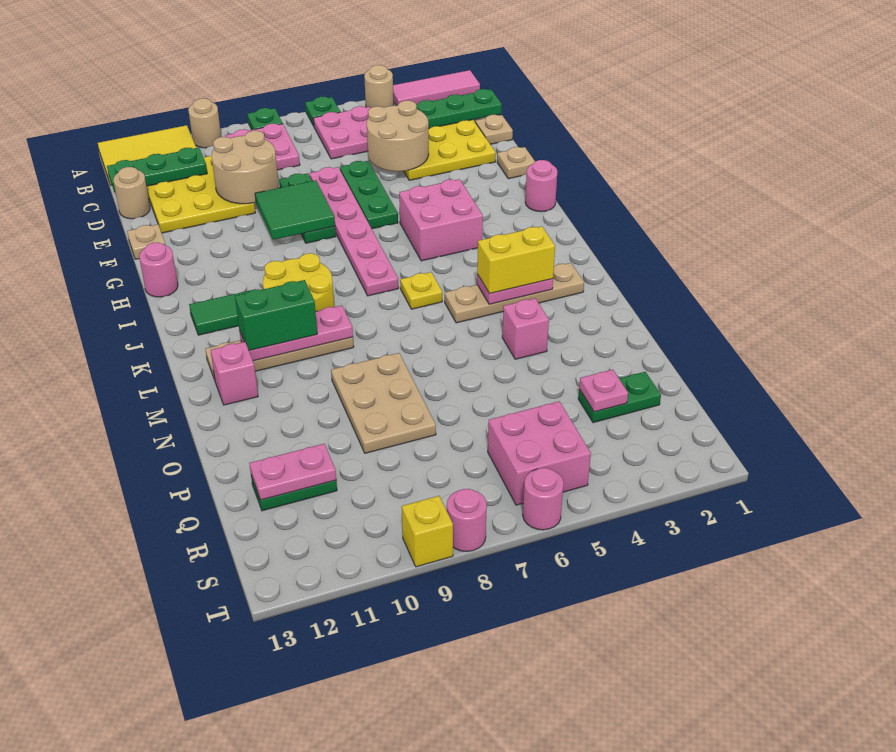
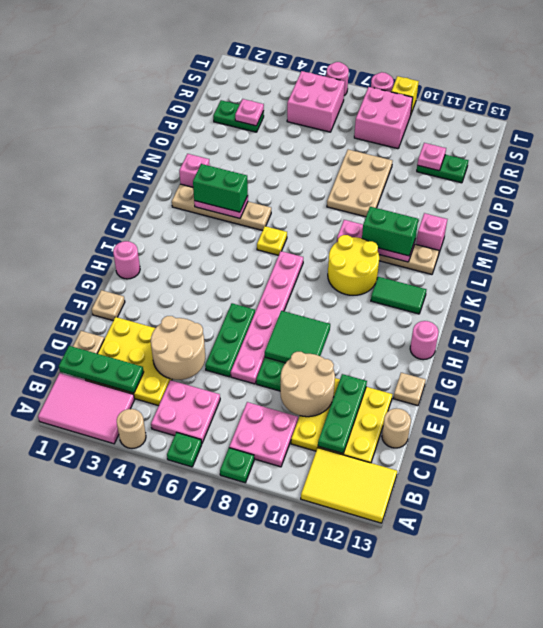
pink tile A1:A3 level 1 -> pink tile A1:B3 level 1
tan round brick A10 level 1 -> none
green plate C11:C13 level 2 -> green plate C11:E11 level 2
pink brick H4:I5 level 1 -> pink brick R8:S9 level 1
yellow brick L3:L4 level 3 -> green brick L3:L4 level 3
pink brick N4 level 1 -> pink brick M2 level 1
pink plate Q11:Q12 level 2 -> pink plate Q11 level 2

